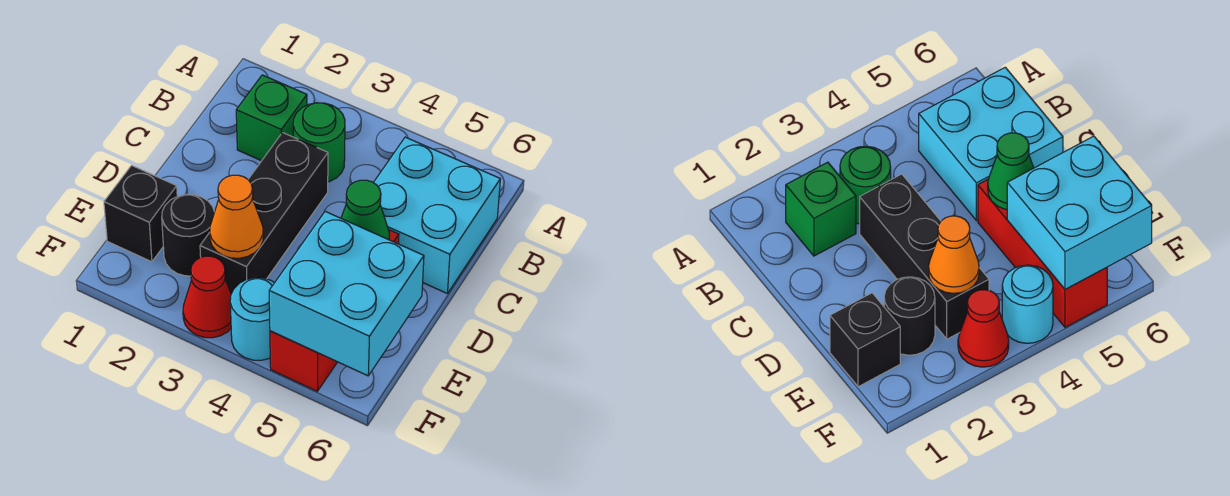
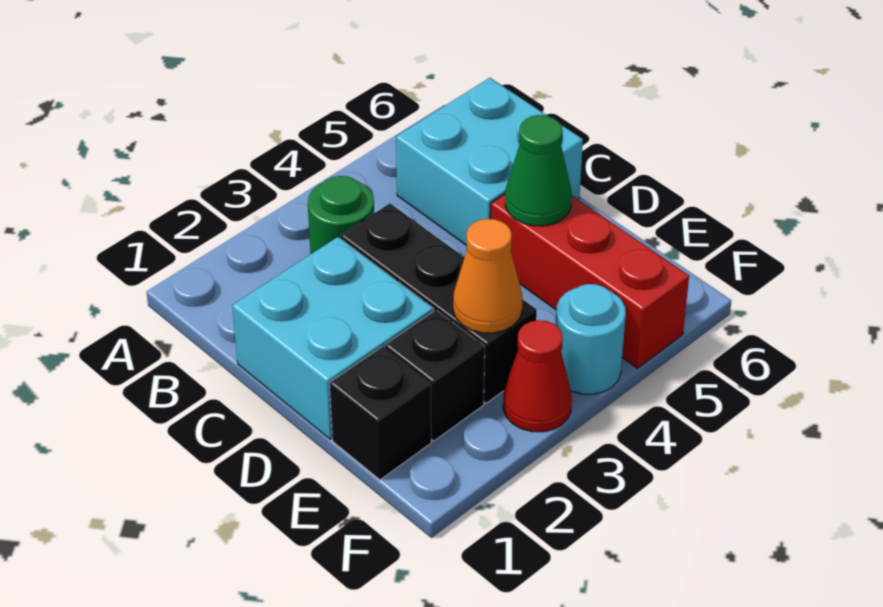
green brick B2 level 1 -> none
black round brick E2 level 1 -> black brick E2 level 1
cyan brick E5:F6 level 2 -> cyan brick C1:D2 level 1

